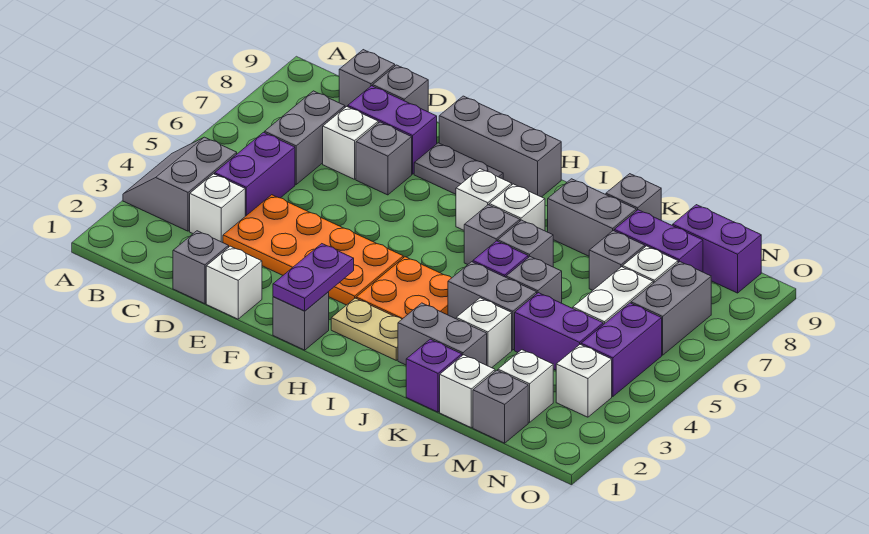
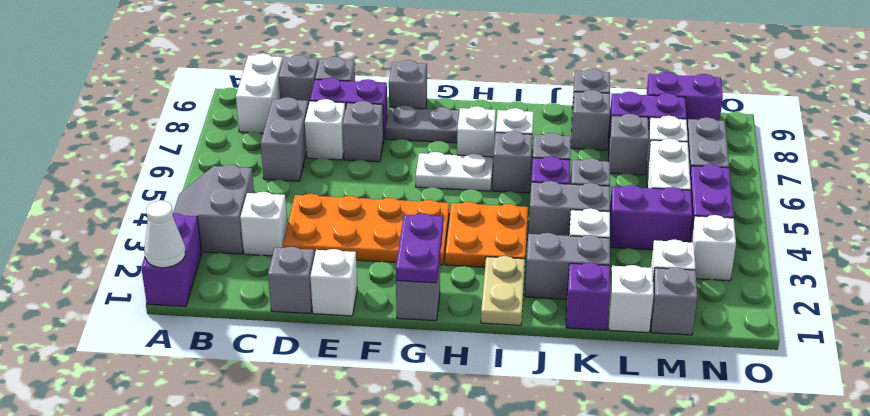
none -> white cone A1 level 2
none -> white brick B8:B9 level 1
purple brick C4:C5 level 1 -> purple brick A1:A2 level 1
grey brick F9:H9 level 1 -> grey brick F9 level 1
none -> white plate G6:H6 level 1
tan plate H2:I2 level 1 -> tan plate I1:I2 level 1
grey brick J8:K8 level 1 -> grey brick K8 level 1

